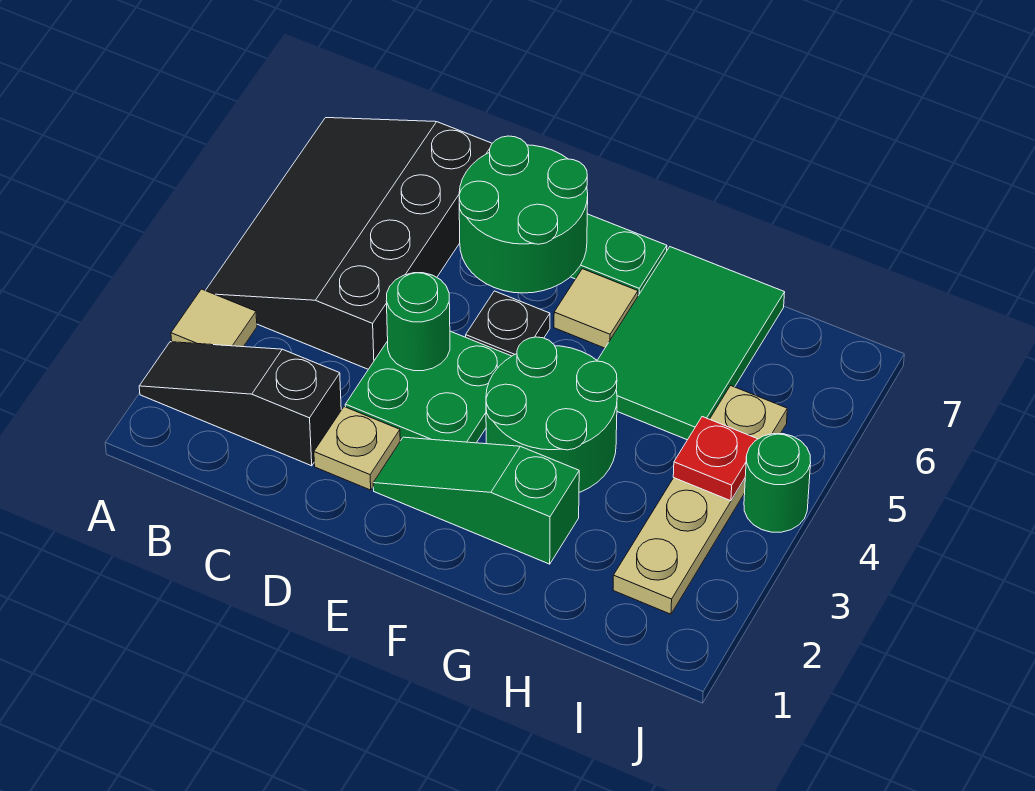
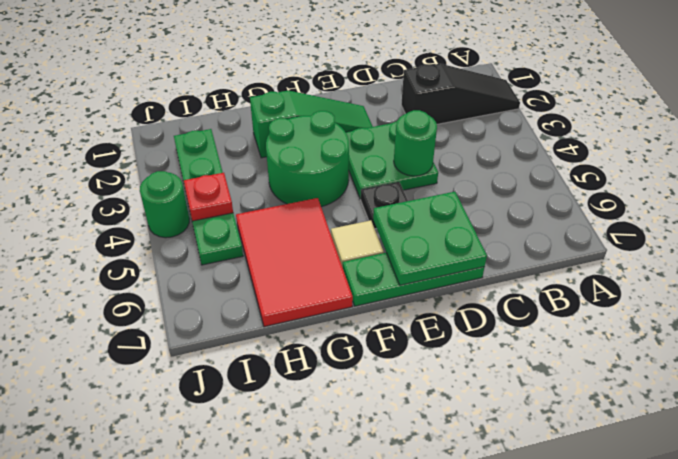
tan tile A3 level 1 -> none
black slope A4:C7 level 1 top C -> none
tan plate D2 level 1 -> none
green round brick D6:E7 level 2 -> green plate D6:E7 level 2
green tile G5:H7 level 1 -> red tile G5:H7 level 1
tan plate I2:I5 level 1 -> green plate I2:I5 level 1

